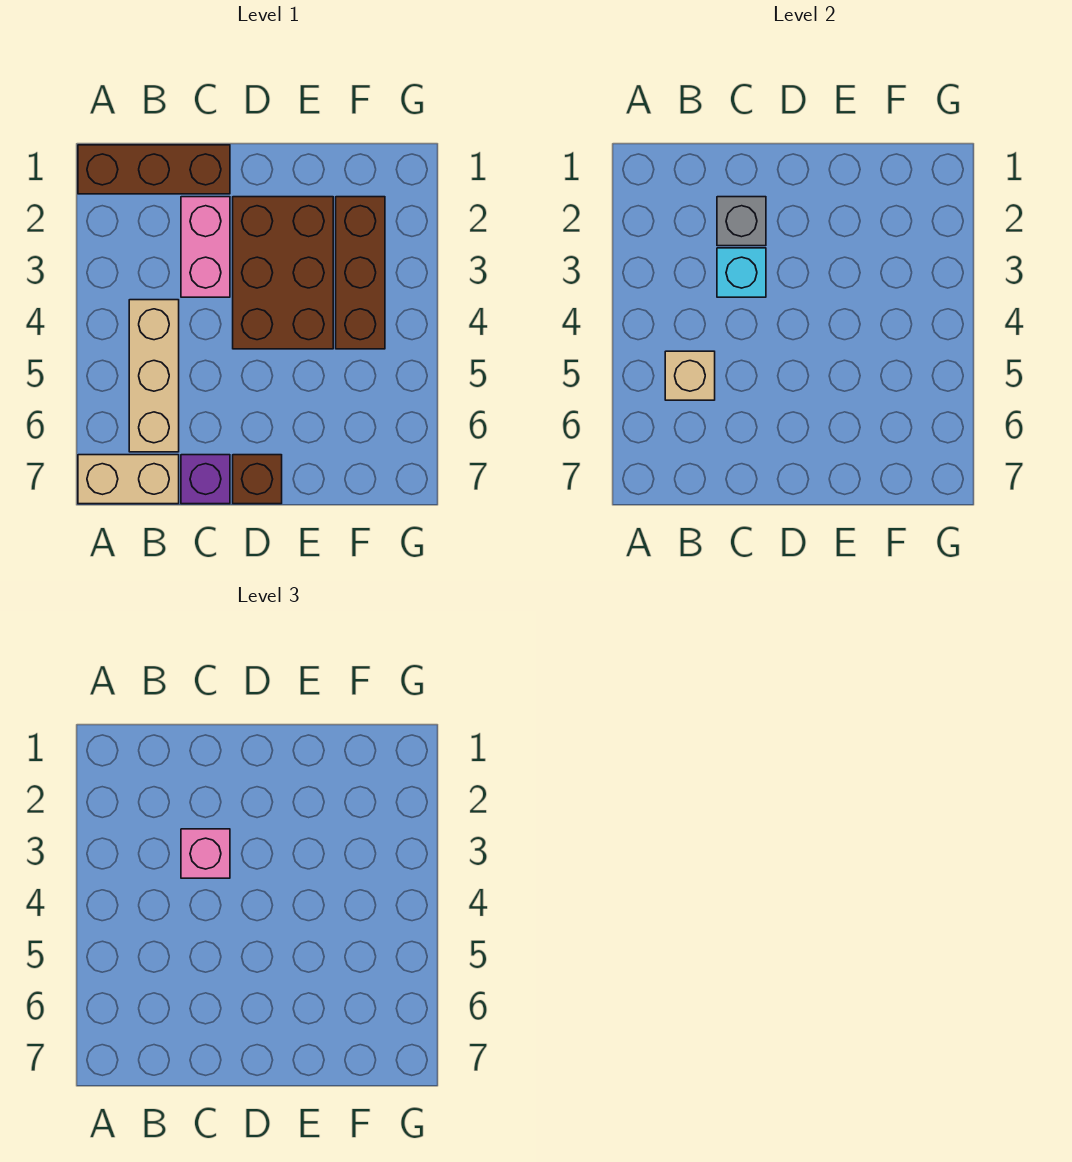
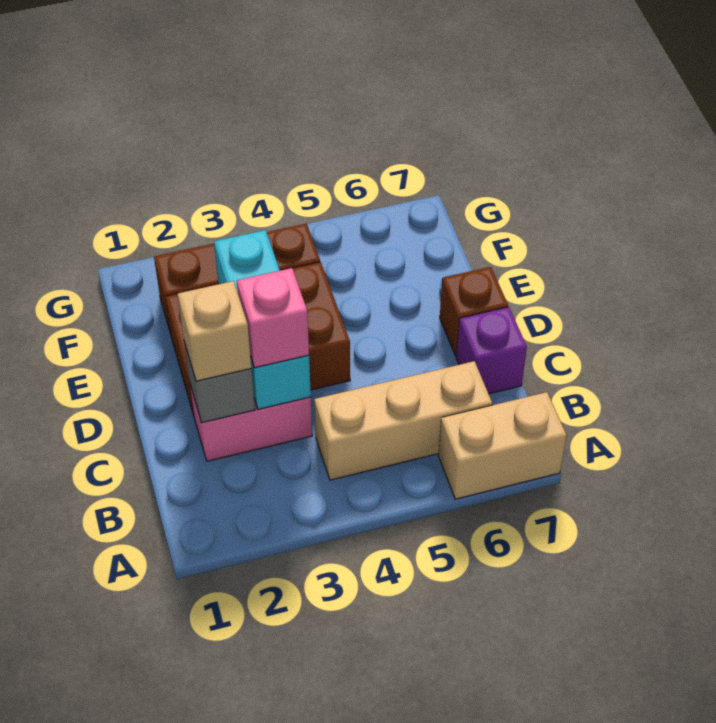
brown brick A1:C1 level 1 -> none
tan brick A7:B7 level 1 -> tan brick A6:A7 level 1
tan brick B5 level 2 -> tan brick C2 level 3
cyan brick C3 level 2 -> cyan brick C3:E3 level 2

